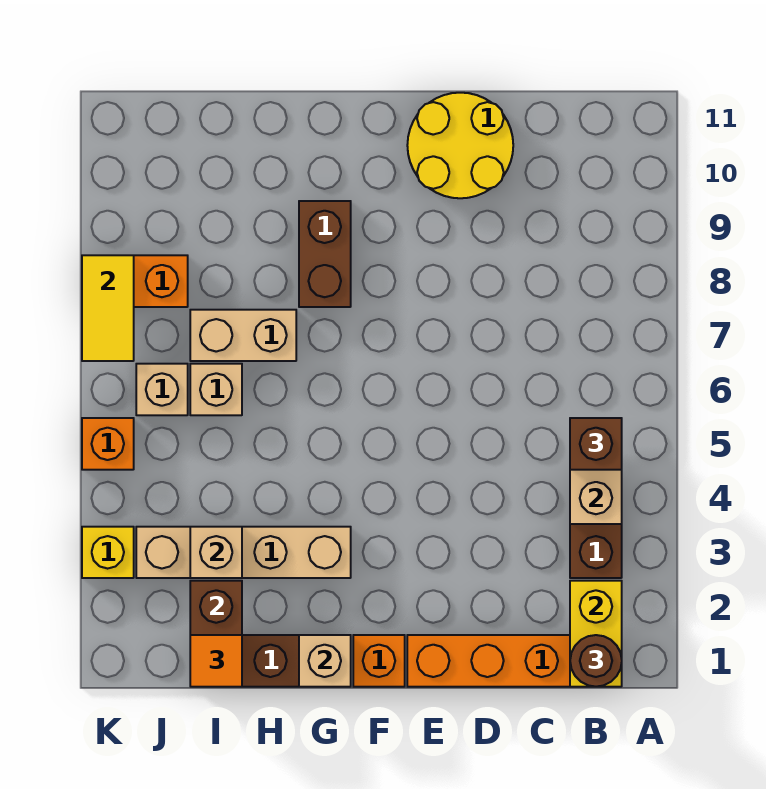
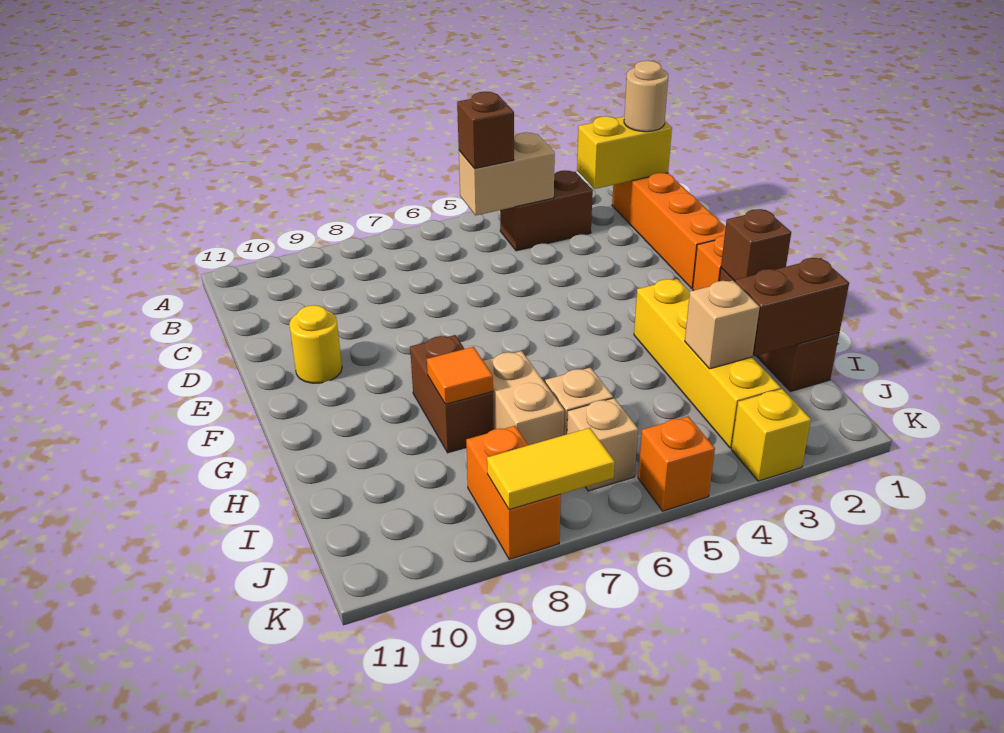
brown round brick B1 level 3 -> tan round brick B1 level 3
yellow round brick D10:E11 level 1 -> yellow round brick E10 level 1
tan brick G1 level 2 -> brown brick G1 level 2
tan brick G3:J3 level 1 -> yellow brick G3:J3 level 1
brown brick G8:G9 level 1 -> brown brick G8:H8 level 1
orange tile I1 level 3 -> orange tile H8 level 2

